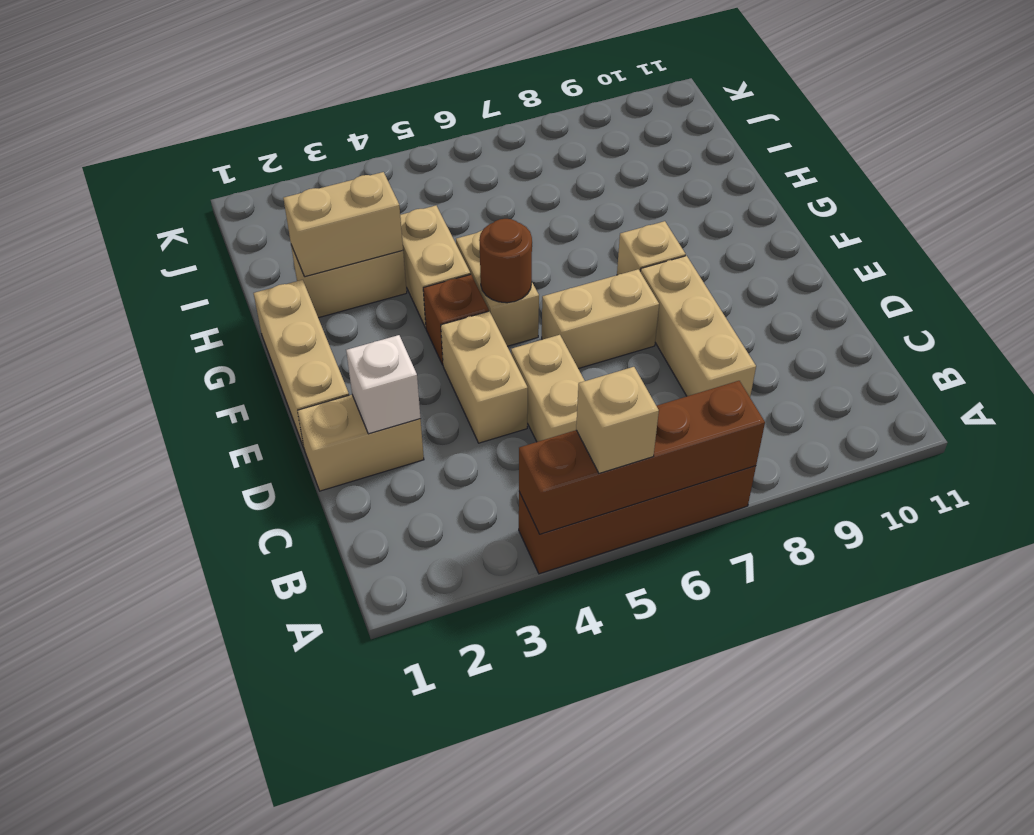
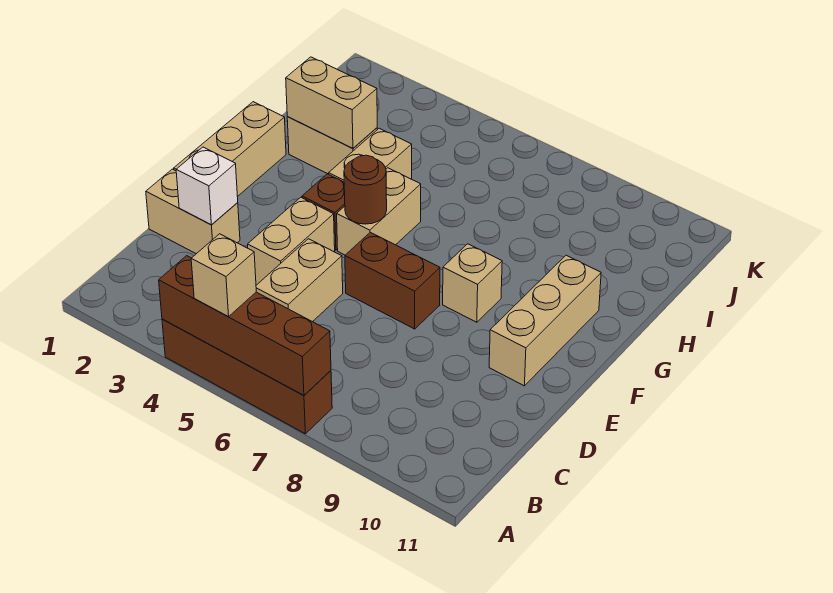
tan brick C8:E8 level 1 -> tan brick E10:G10 level 1
tan brick E6:E7 level 1 -> brown brick E6:E7 level 1

